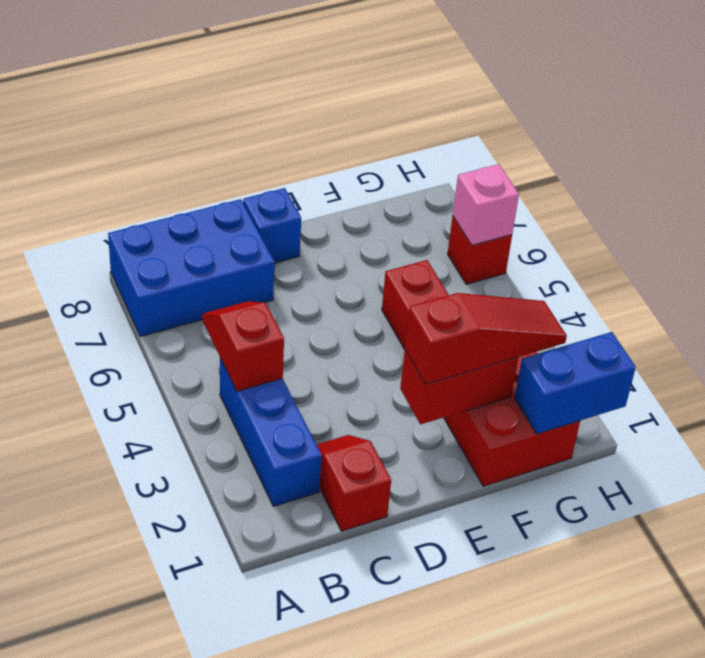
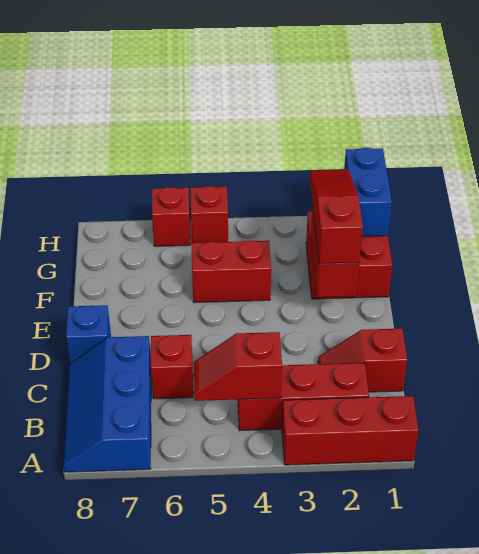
none -> red brick A1:A3 level 1
blue brick A7:C8 level 1 -> blue slope A7:C8 level 1 top 7
blue brick B2:B4 level 1 -> red brick B2:B4 level 1
none -> red brick C6 level 1
none -> red brick H5 level 1
pink brick H6 level 2 -> none

